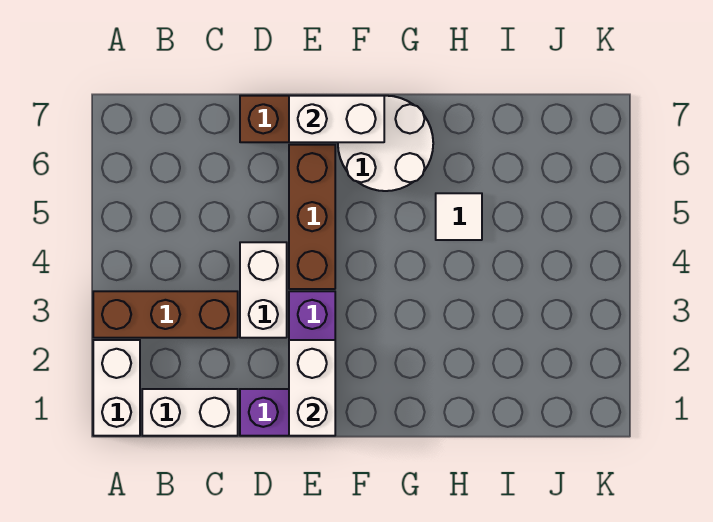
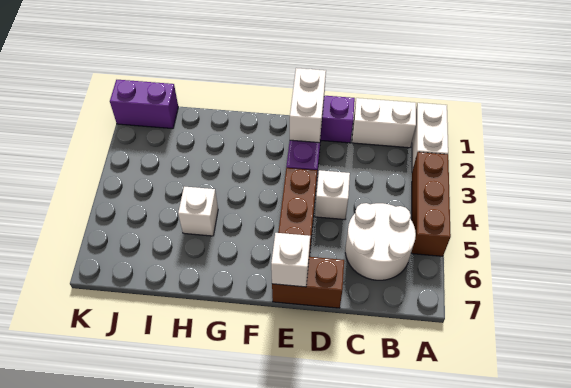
brown brick A3:C3 level 1 -> brown brick A3:A5 level 1
white brick D3:D4 level 1 -> white brick D4 level 1
white brick E7:F7 level 2 -> white brick E7 level 2
white round brick F6:G7 level 1 -> white round brick B5:C6 level 1
white tile H5 level 1 -> white brick H5 level 1
none -> purple brick J1:K1 level 1

